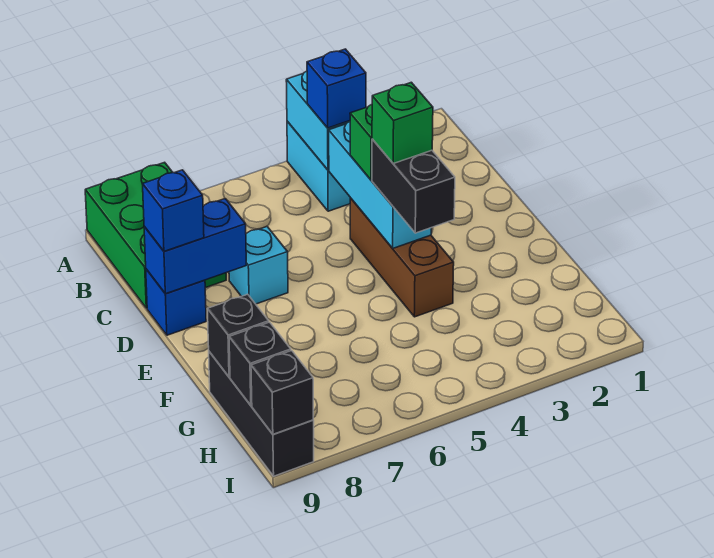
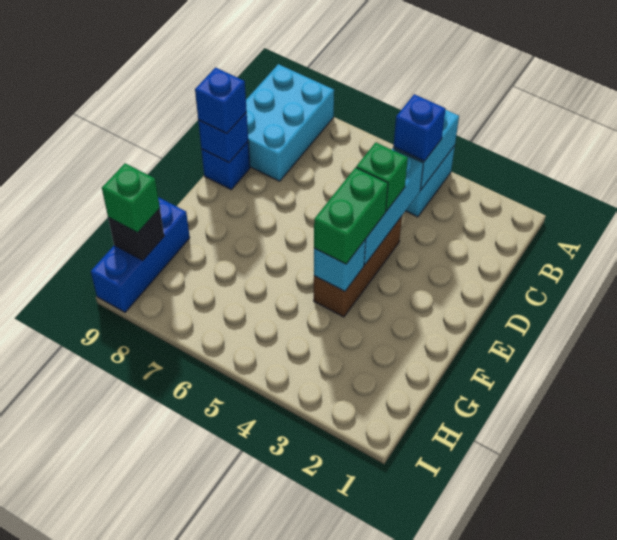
green brick A8:C9 level 1 -> cyan brick A8:C9 level 1
cyan brick D7 level 1 -> cyan brick F4 level 2
blue brick D8:D9 level 2 -> blue brick D9 level 2
black brick E4:F4 level 3 -> green brick E4:F4 level 3
green brick E4 level 4 -> green brick H9 level 3
black brick G9:I9 level 1 -> blue brick G9:I9 level 1
black brick G9 level 2 -> none
black brick I9 level 2 -> none

